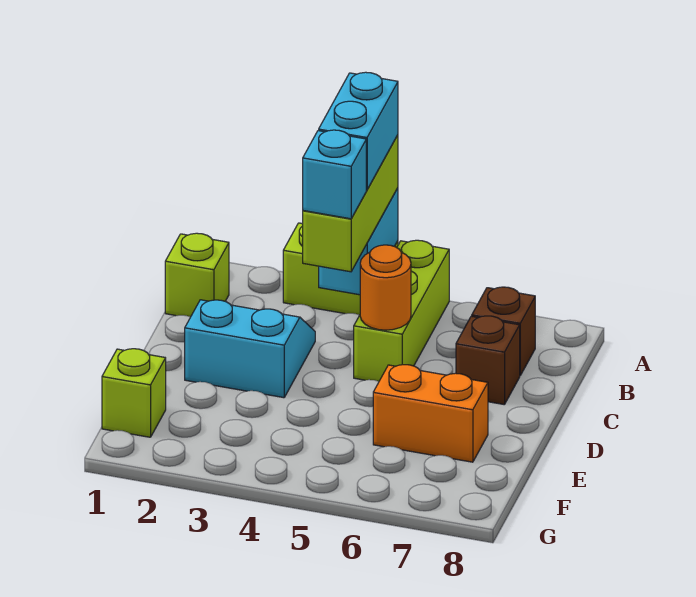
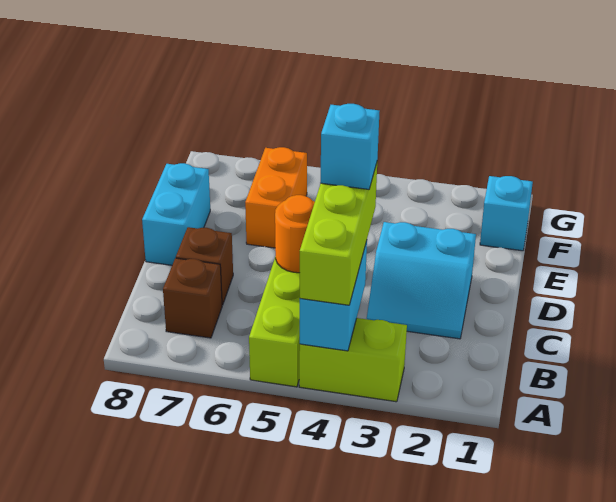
cyan brick A4:B4 level 4 -> cyan brick D8:E8 level 1
lime brick B1 level 1 -> none
orange brick E6:E7 level 1 -> orange brick E6:F6 level 1
lime brick F1 level 1 -> cyan brick F1 level 1

